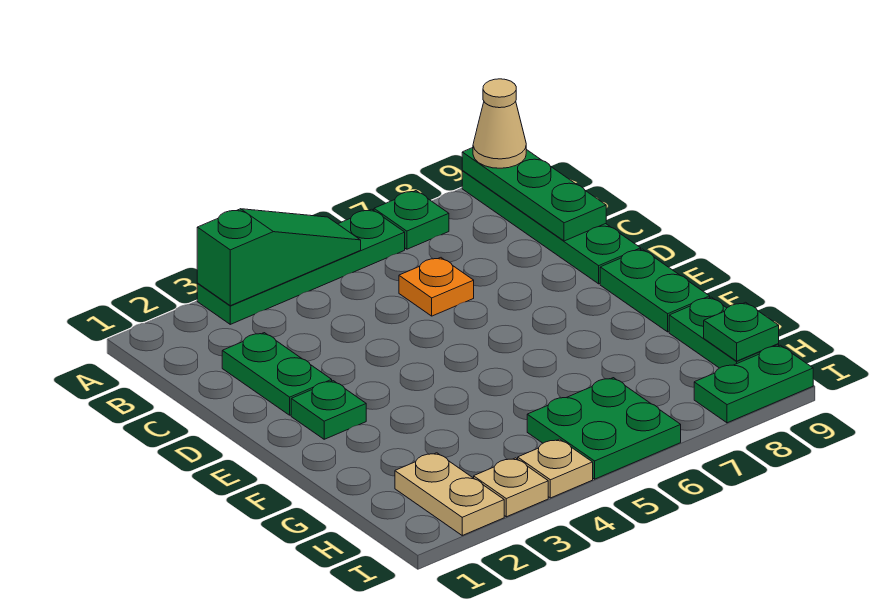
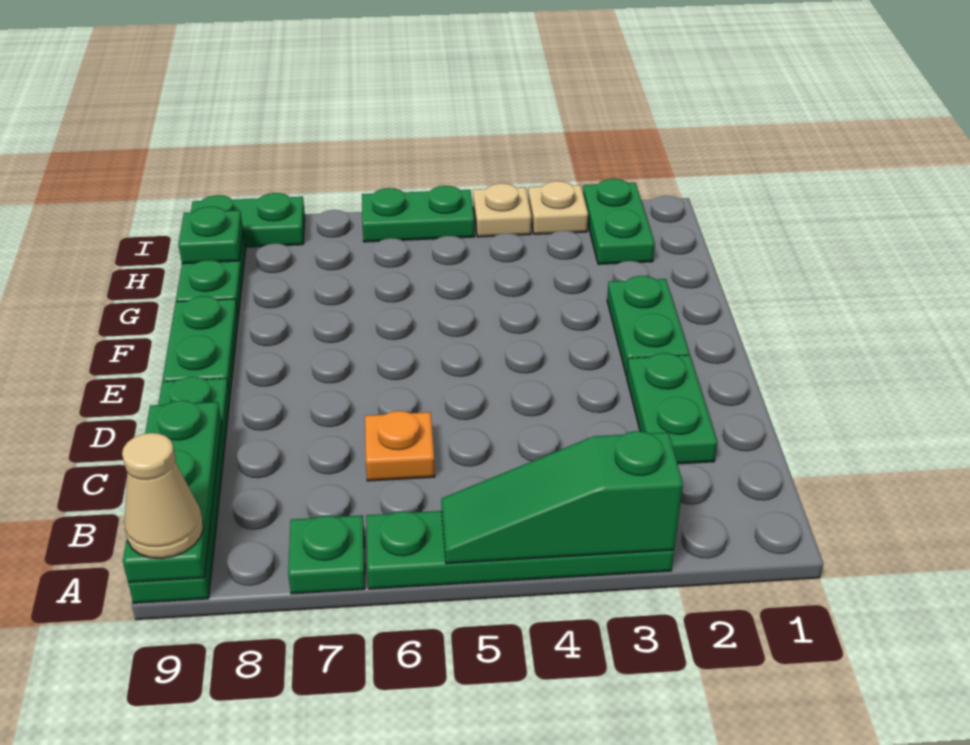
green plate E2 level 1 -> green plate E2:F2 level 1
tan plate H2:I2 level 1 -> green plate H2:I2 level 1
green plate H5:I6 level 1 -> green plate I5:I6 level 1

